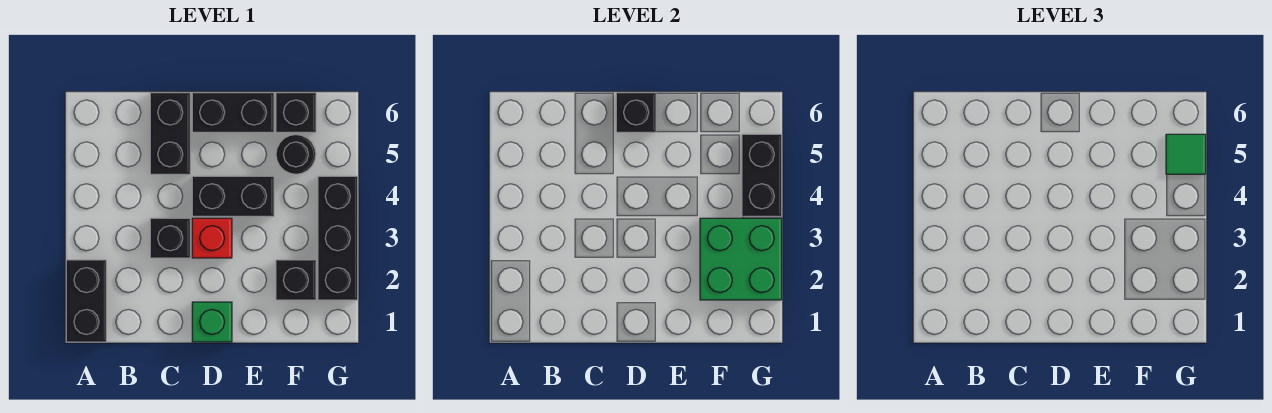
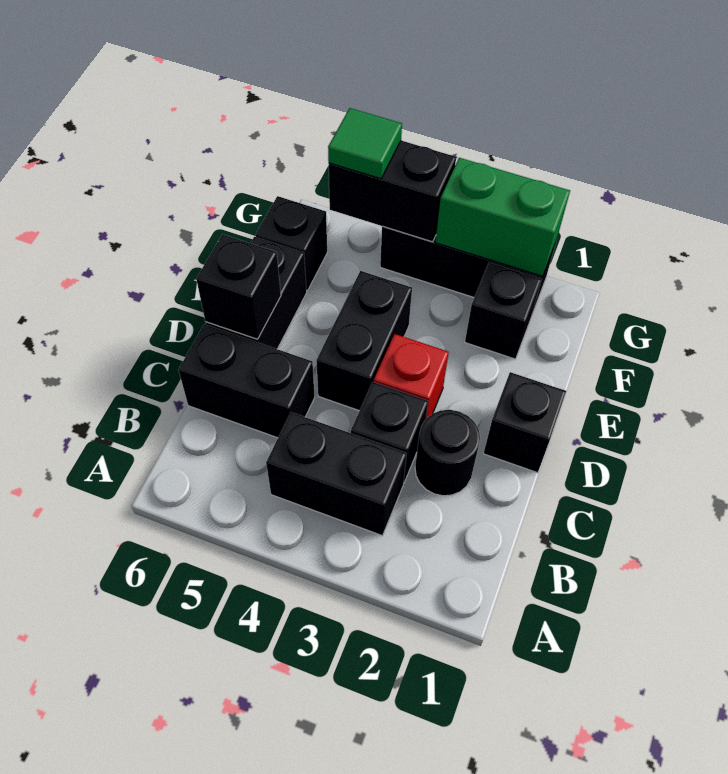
black brick A1:A2 level 1 -> black brick B3:B4 level 1
green brick D1 level 1 -> black brick D1 level 1
green brick F2:G3 level 2 -> green brick G2:G3 level 2
black round brick F5 level 1 -> black round brick C2 level 1

